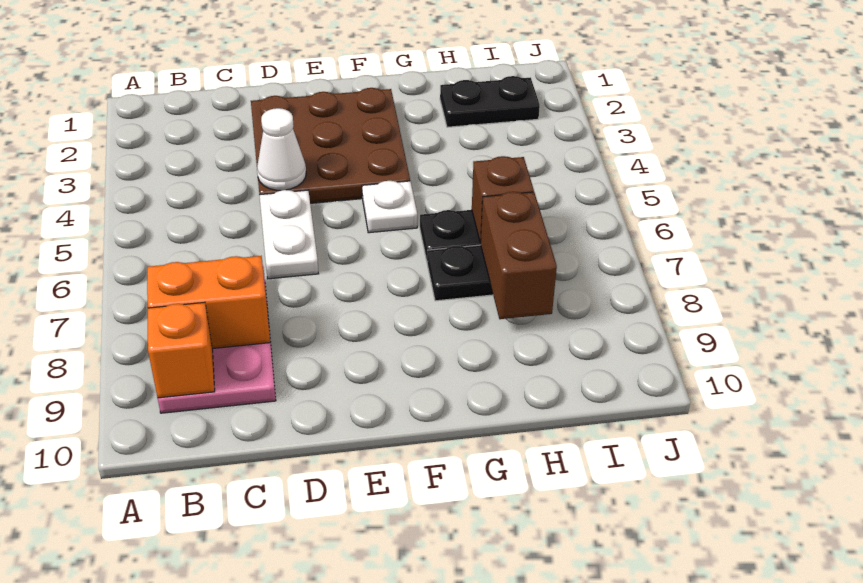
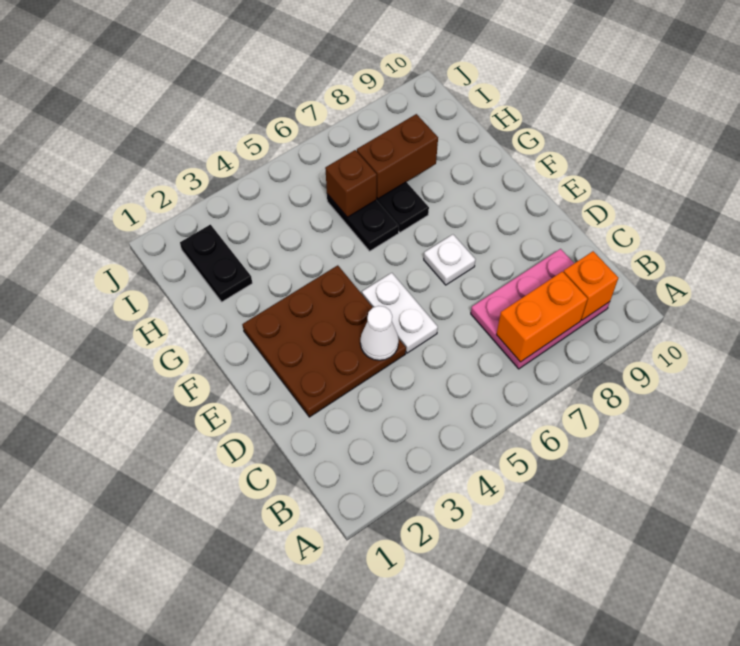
orange brick B8:C8 level 2 -> orange brick B7:B8 level 2
white plate D5:D6 level 1 -> white plate D5:E5 level 1
white plate F5 level 1 -> white plate E7 level 1

